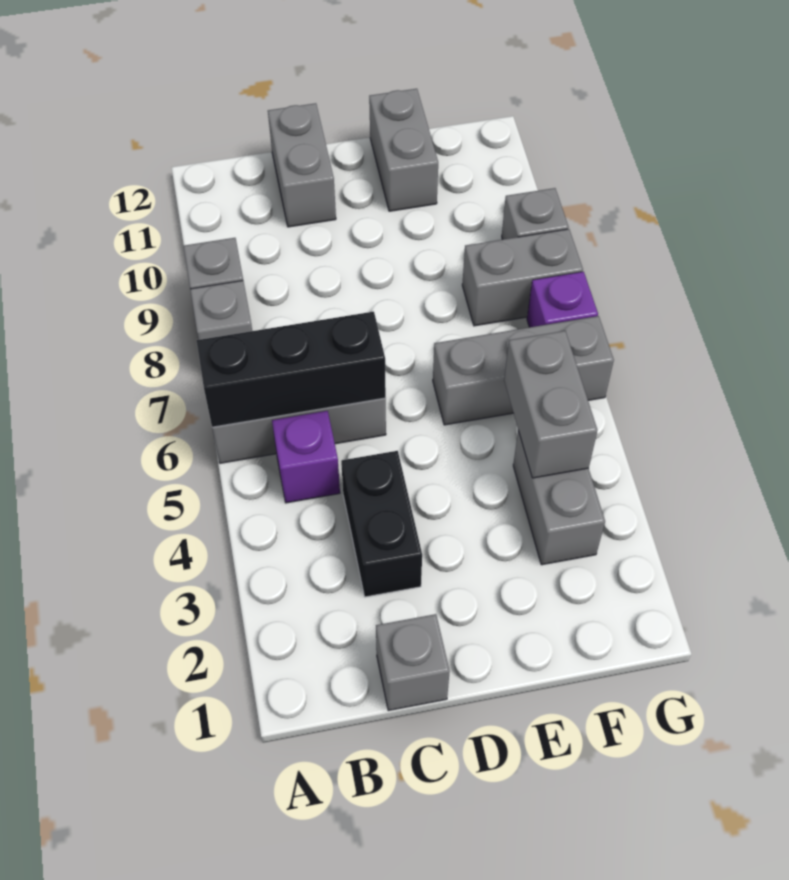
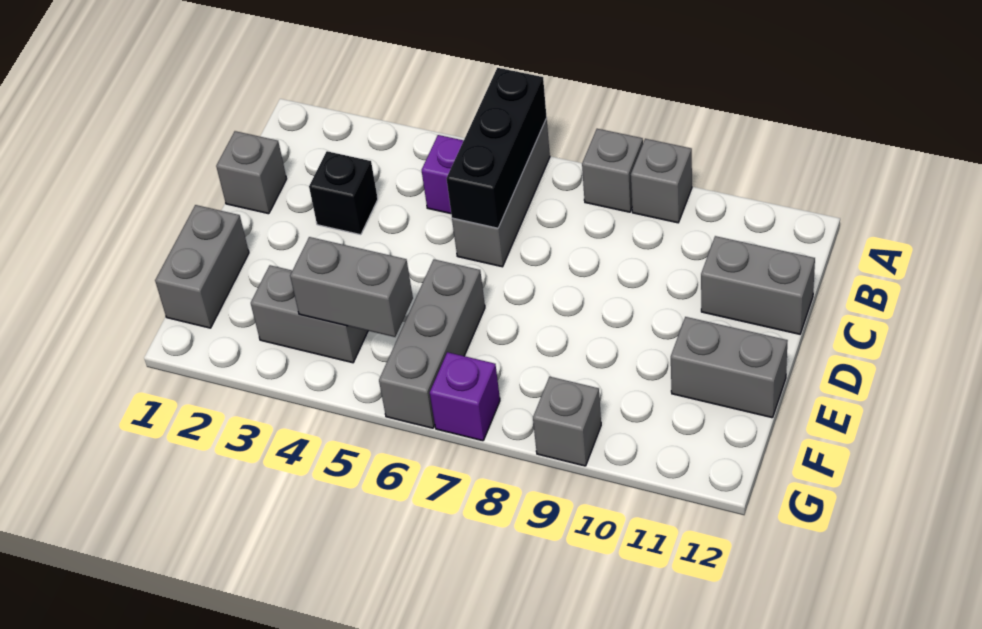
black brick C3:C4 level 1 -> black brick C3 level 1
grey brick F8:G8 level 1 -> grey brick E1:F1 level 1

